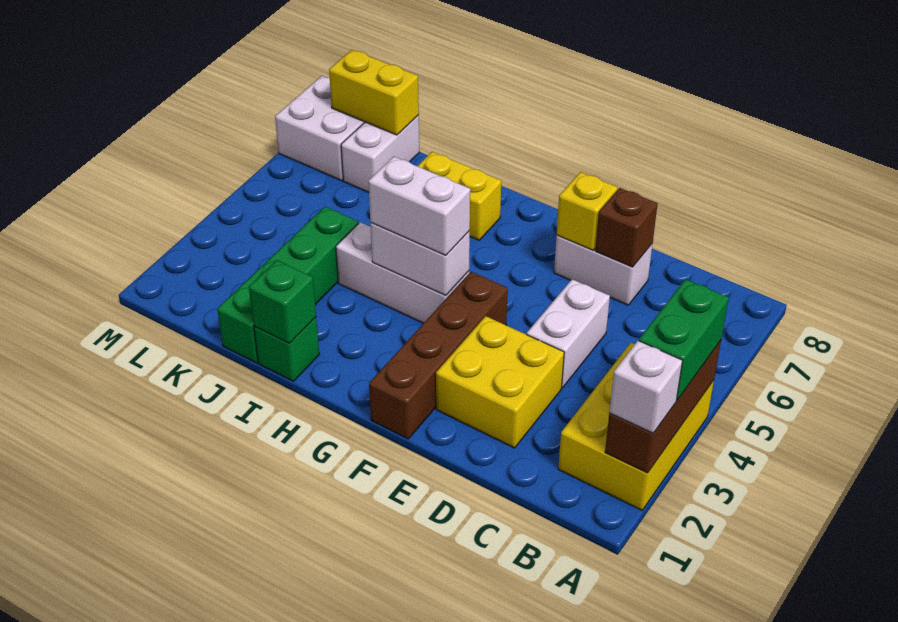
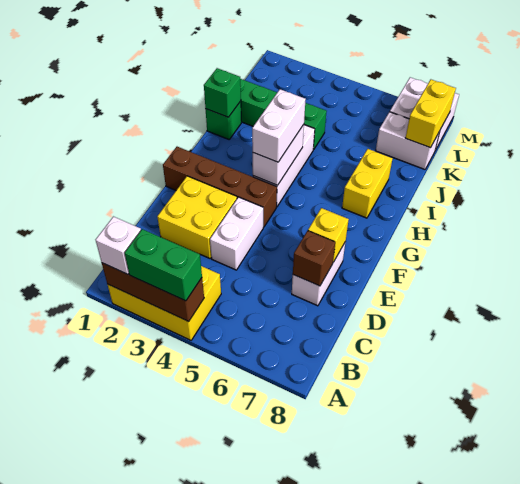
white brick D4:D5 level 1 -> white brick D4:E4 level 1

